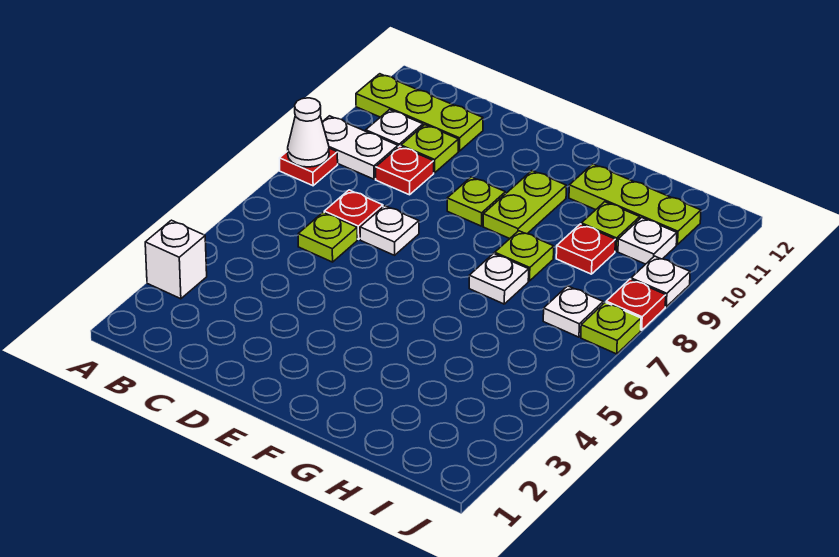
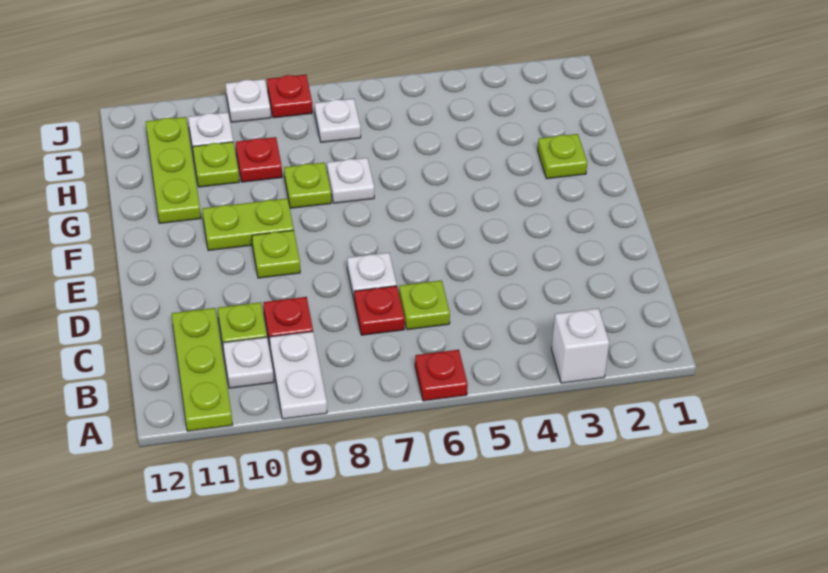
red plate A8 level 1 -> red plate A6 level 1
white cone A8 level 2 -> none
lime plate J7 level 1 -> lime plate G2 level 1

